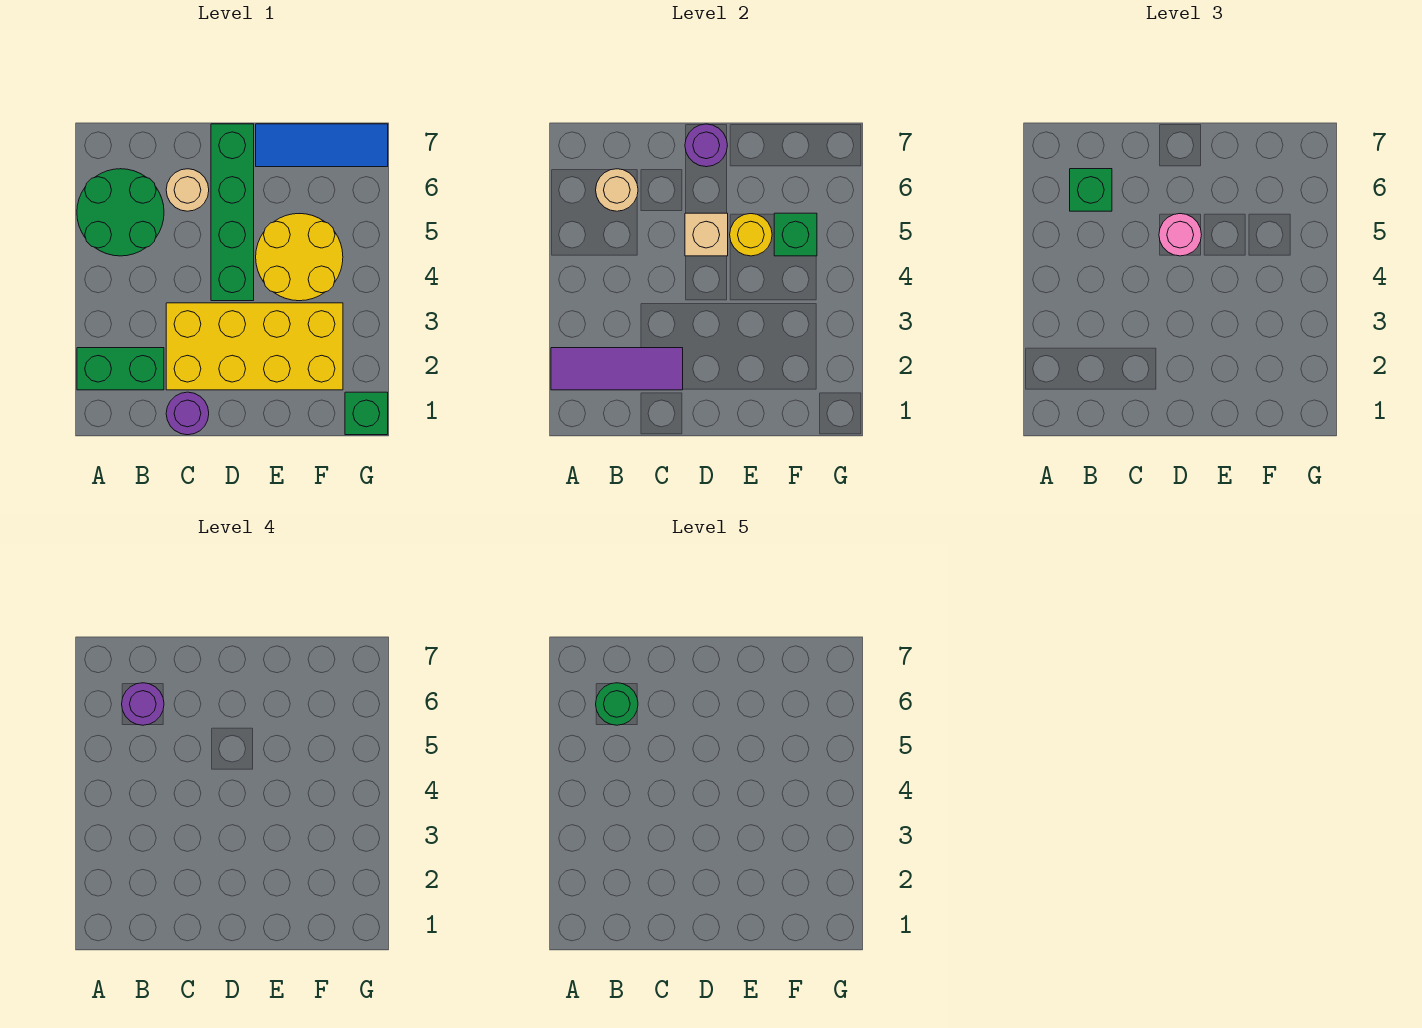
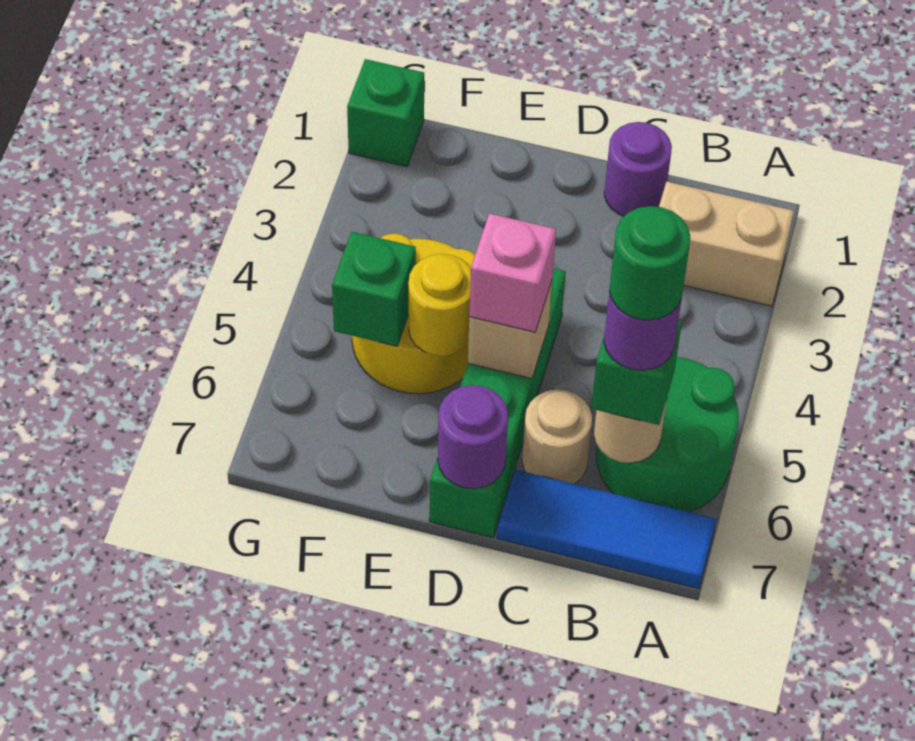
green brick A2:B2 level 1 -> tan brick A2:B2 level 1
purple tile A2:C2 level 2 -> none
yellow brick C2:F3 level 1 -> none
pink round brick D5 level 3 -> pink brick D5 level 3
blue tile E7:G7 level 1 -> blue tile A7:C7 level 1

